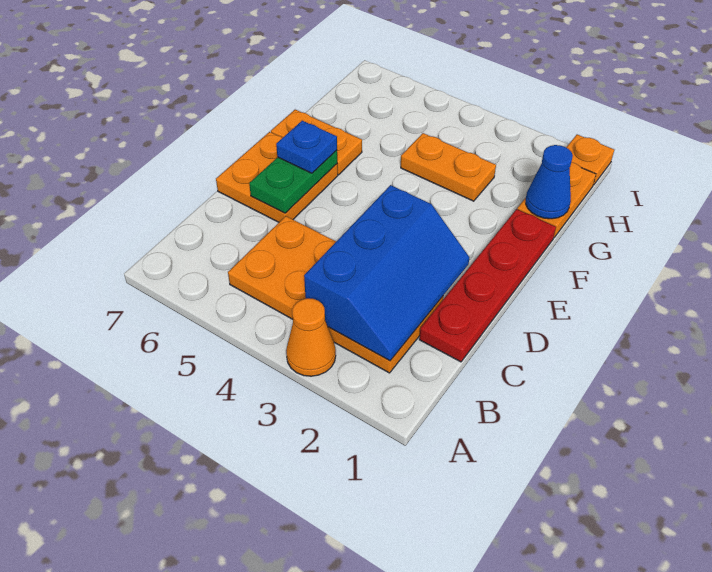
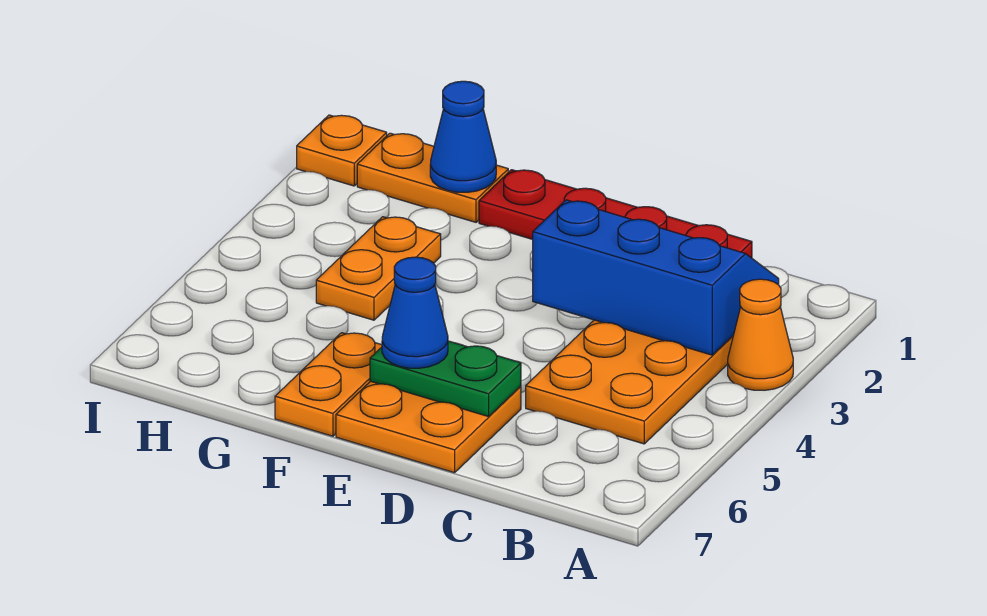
blue plate E6 level 3 -> blue cone E6 level 3

